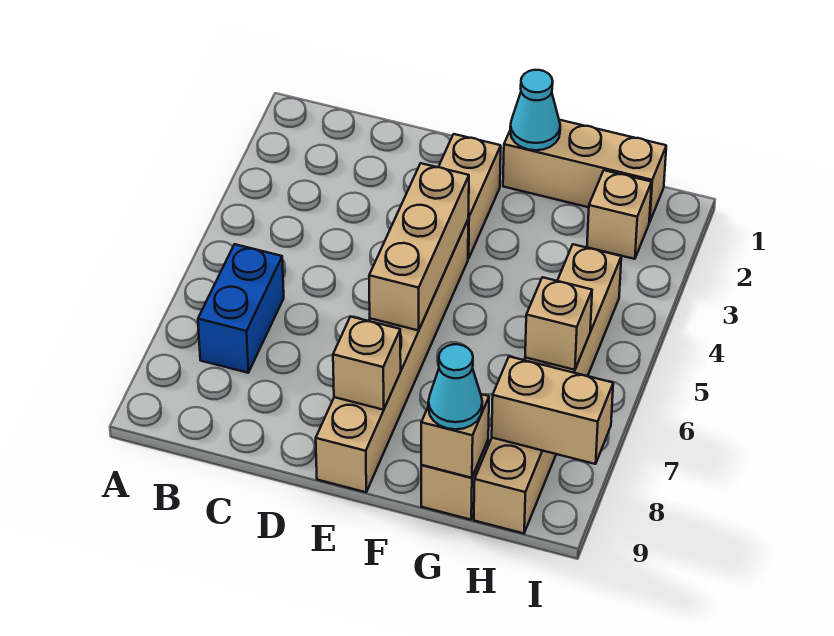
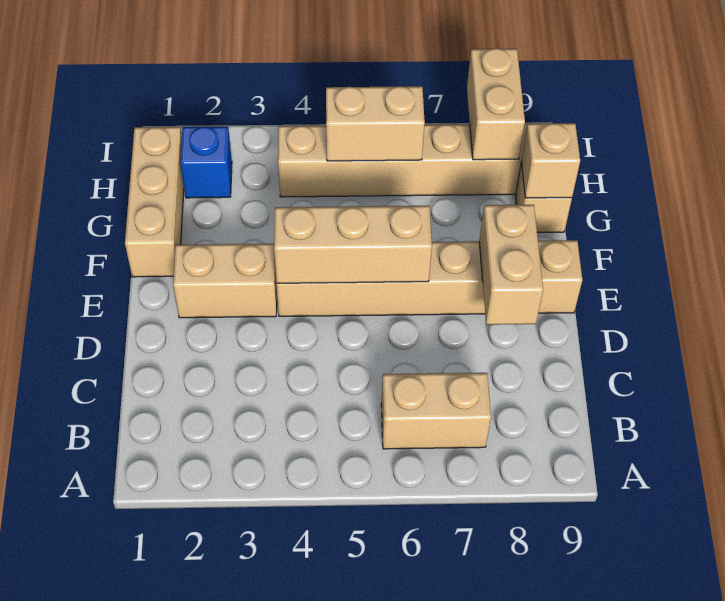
blue brick B6:B7 level 1 -> tan brick B6:B7 level 1
tan brick E8 level 2 -> tan brick D8:E8 level 2
cyan cone F1 level 2 -> none
cyan cone G9 level 3 -> none
tan brick H2 level 1 -> blue brick H2 level 1
tan brick H6 level 2 -> tan brick H5:H6 level 2

